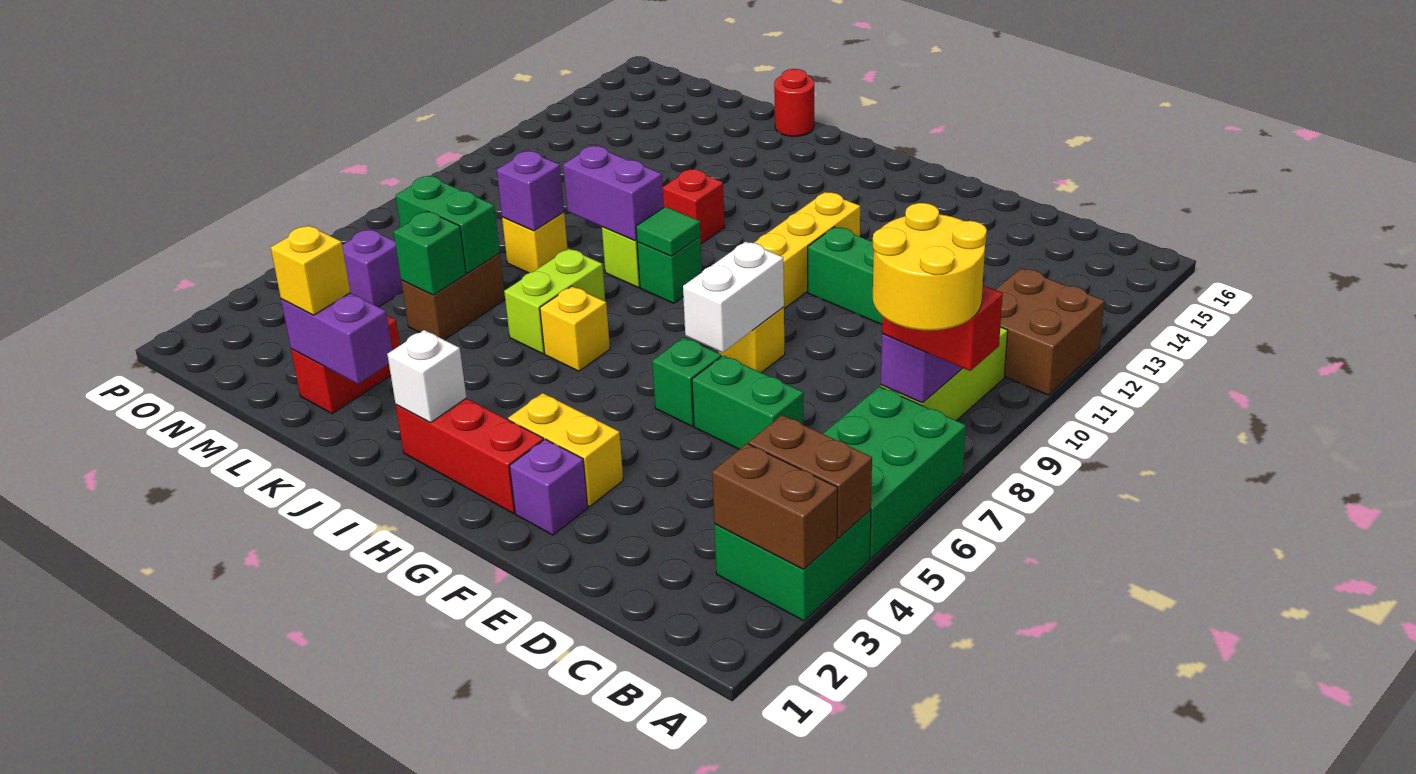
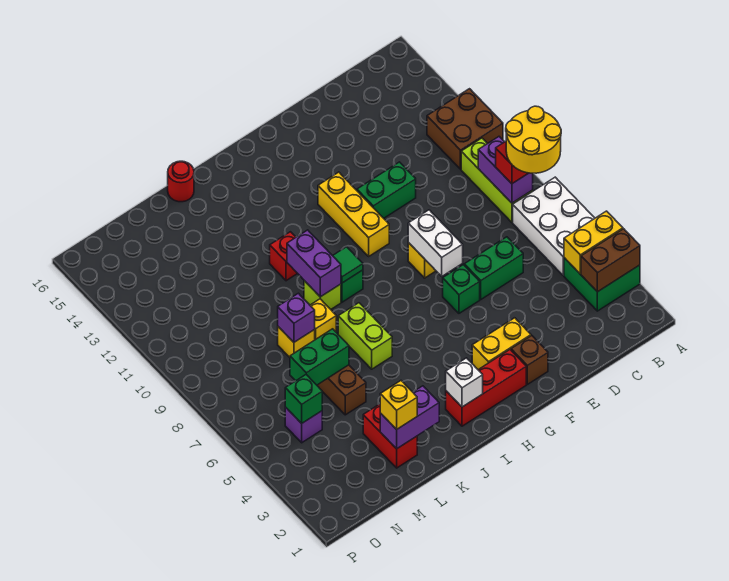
brown brick A4:B4 level 2 -> yellow brick A4:B4 level 2
green brick A5:B7 level 1 -> white brick A5:B7 level 1
purple brick F2 level 1 -> brown brick F2 level 1
yellow brick I6 level 1 -> yellow brick K8 level 1
purple brick J9:K9 level 2 -> purple brick J9:J10 level 2
green brick L5 level 2 -> green brick N5 level 2

